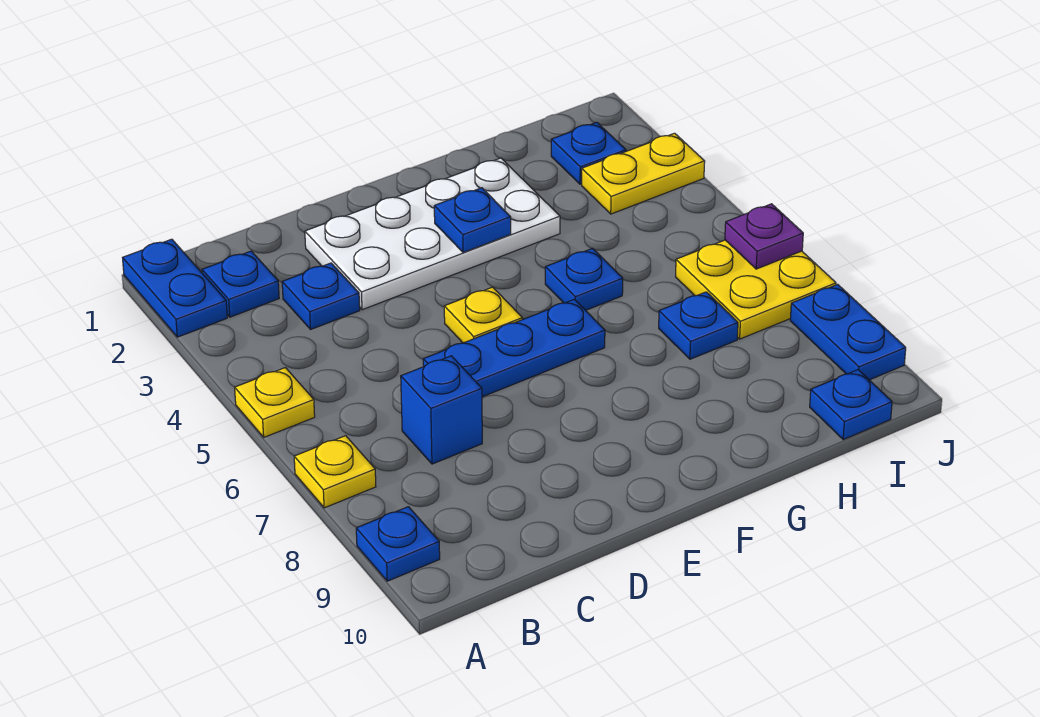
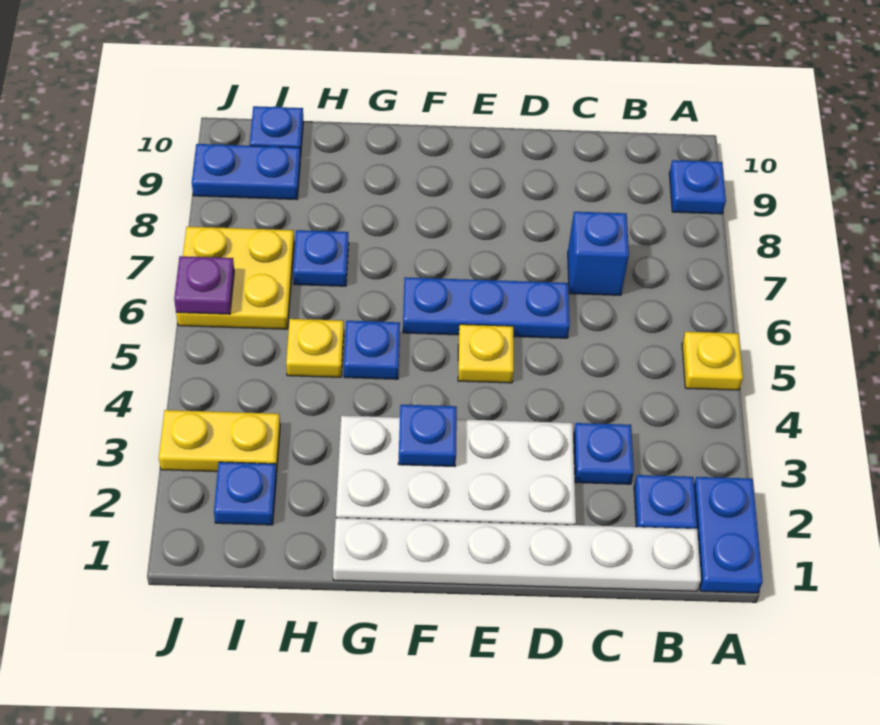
yellow plate A7 level 1 -> yellow plate H5 level 1
none -> white plate B1:G1 level 1
blue plate J8:J9 level 1 -> blue plate I9:J9 level 1

